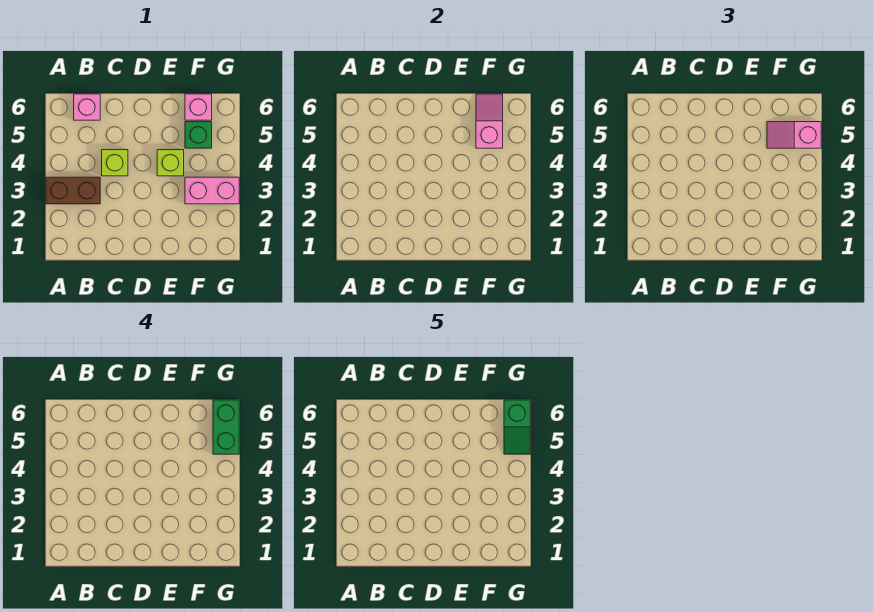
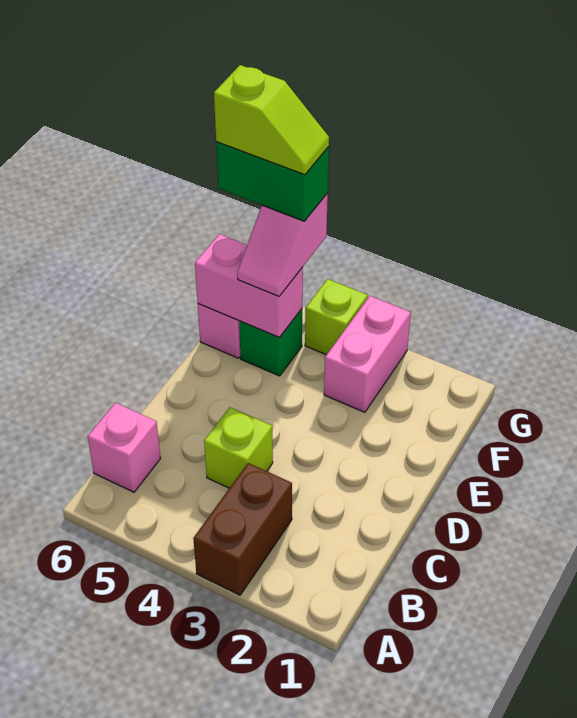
lime brick E4 level 1 -> lime brick G4 level 1
pink slope F5:F6 level 2 top 5 -> pink brick F5:F6 level 2
green slope G5:G6 level 5 top 6 -> lime slope G5:G6 level 5 top 6

